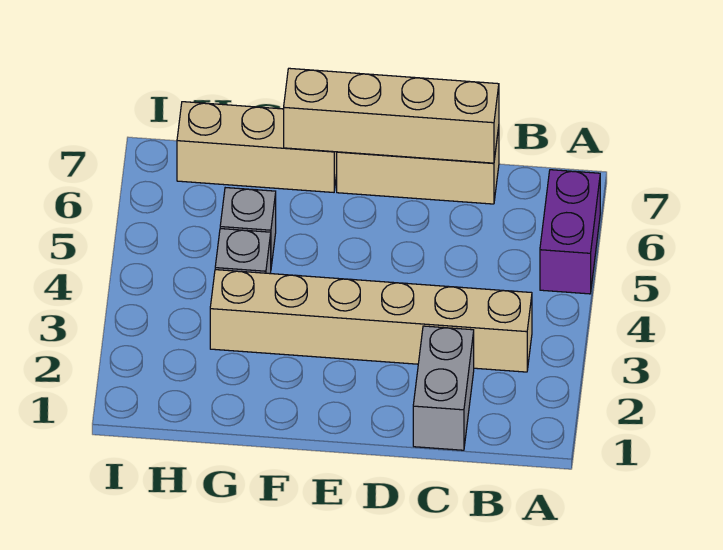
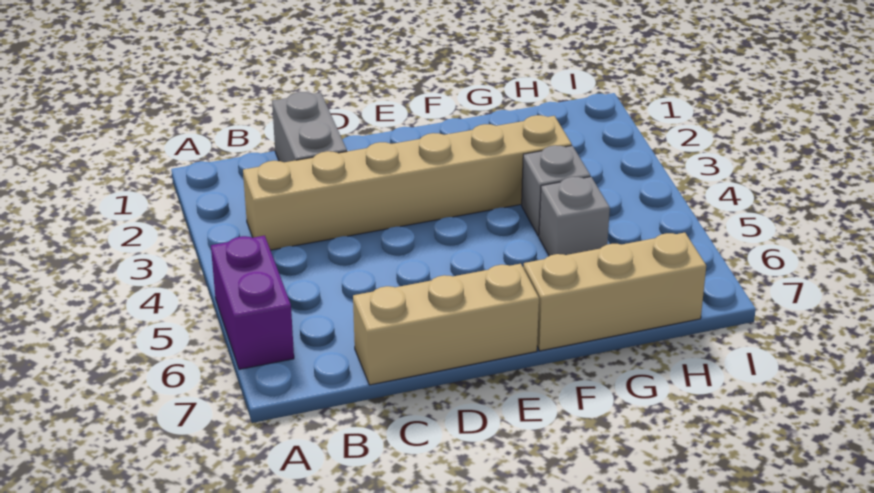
tan brick C7:F7 level 2 -> none

